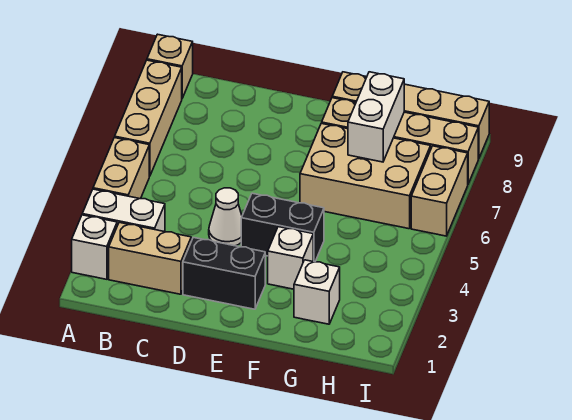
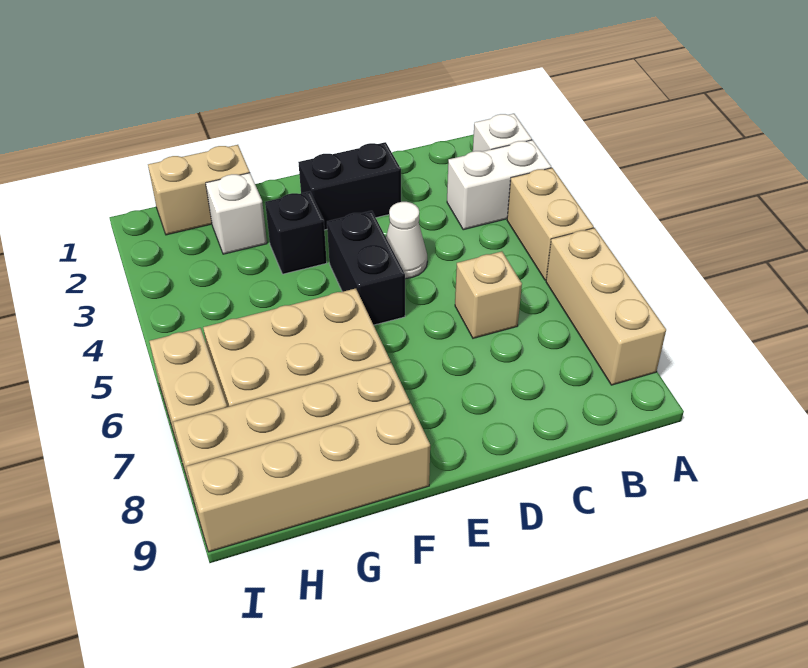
tan brick A9 level 1 -> tan brick C6 level 1
tan brick B2:C2 level 1 -> tan brick G1:H1 level 1
black brick E4:F4 level 1 -> black brick E4:E5 level 1
white brick F3 level 1 -> black brick F3 level 1
white brick G7:G8 level 2 -> none

